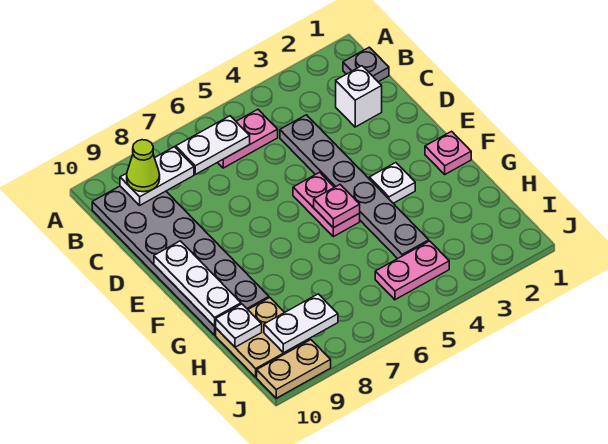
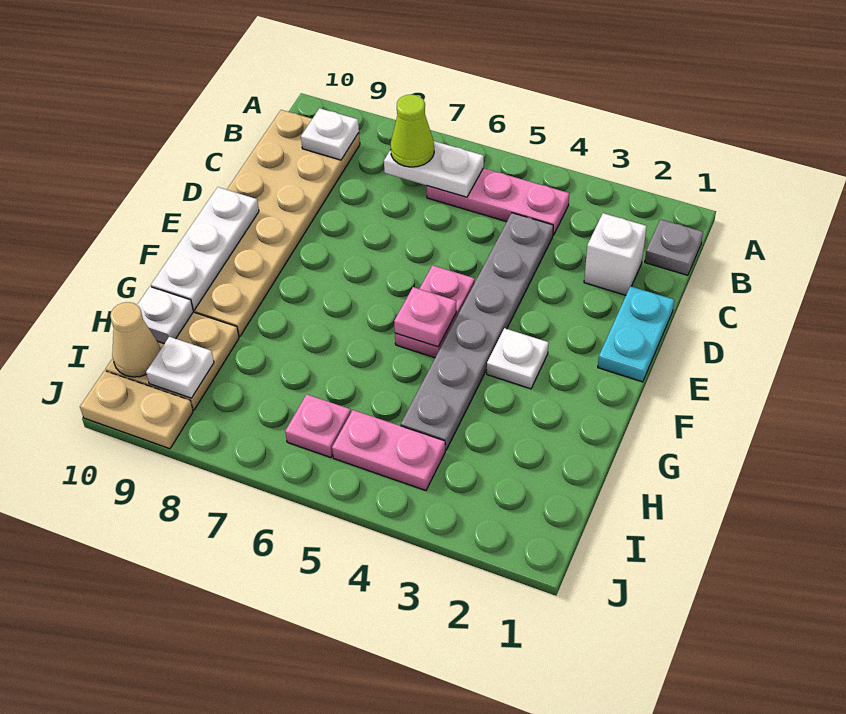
pink plate B5:B6 level 1 -> pink plate B4:B6 level 1
white plate B8:B9 level 2 -> white plate B9 level 2
grey plate B9:G10 level 1 -> tan plate B9:G10 level 1
lime cone B9 level 3 -> lime cone B7 level 3
none -> cyan plate D1:E1 level 1
pink plate F1 level 1 -> pink plate I6 level 1
white plate I8:I9 level 2 -> white plate I9 level 2
none -> tan cone I10 level 2

